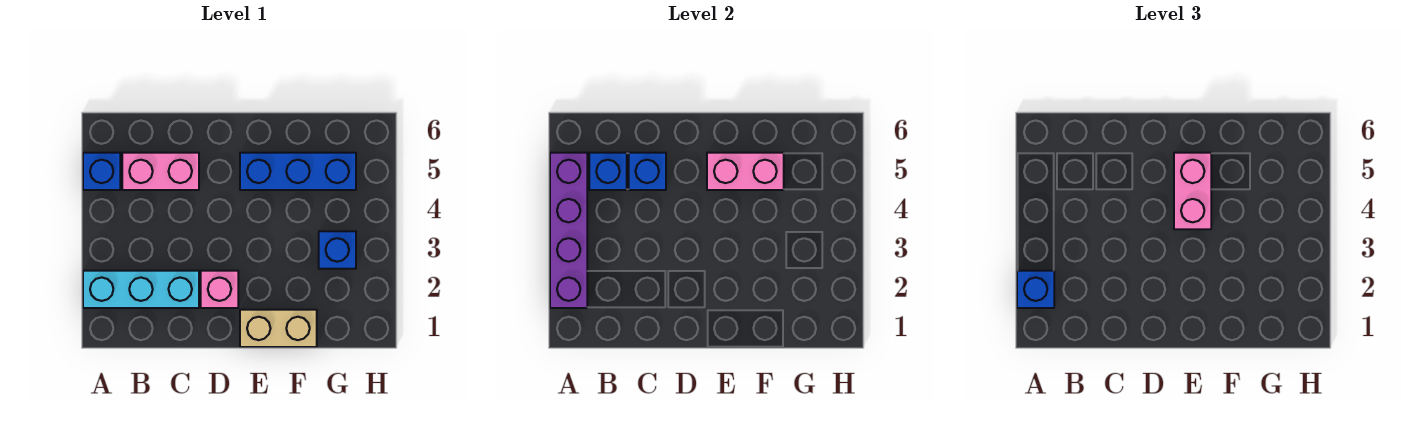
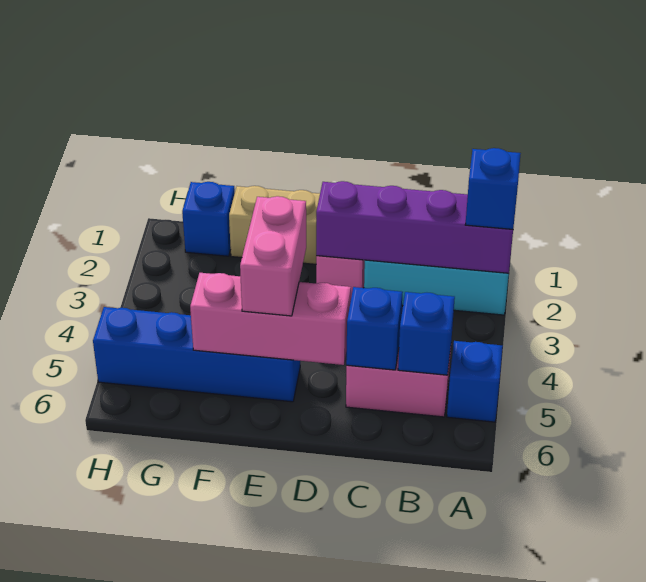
purple brick A2:A5 level 2 -> purple brick A2:D2 level 2
blue brick E5:G5 level 1 -> blue brick E5:H5 level 1
pink brick E5:F5 level 2 -> pink brick D5:F5 level 2
blue brick G3 level 1 -> blue brick G1 level 1

